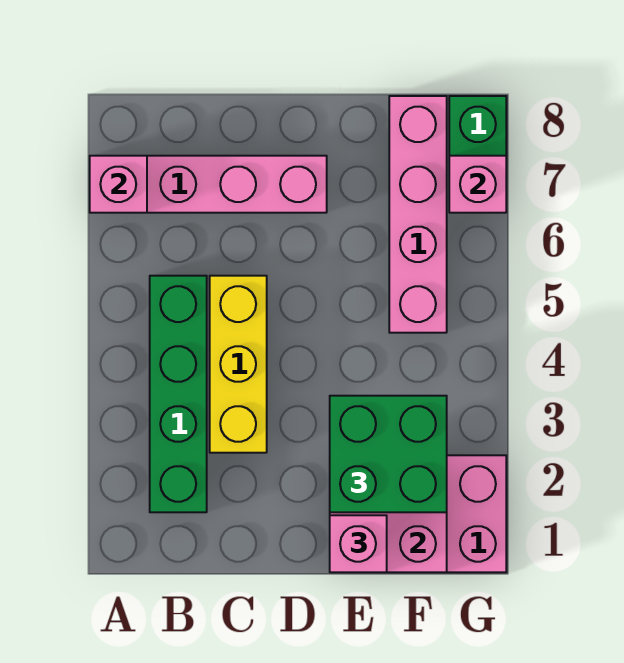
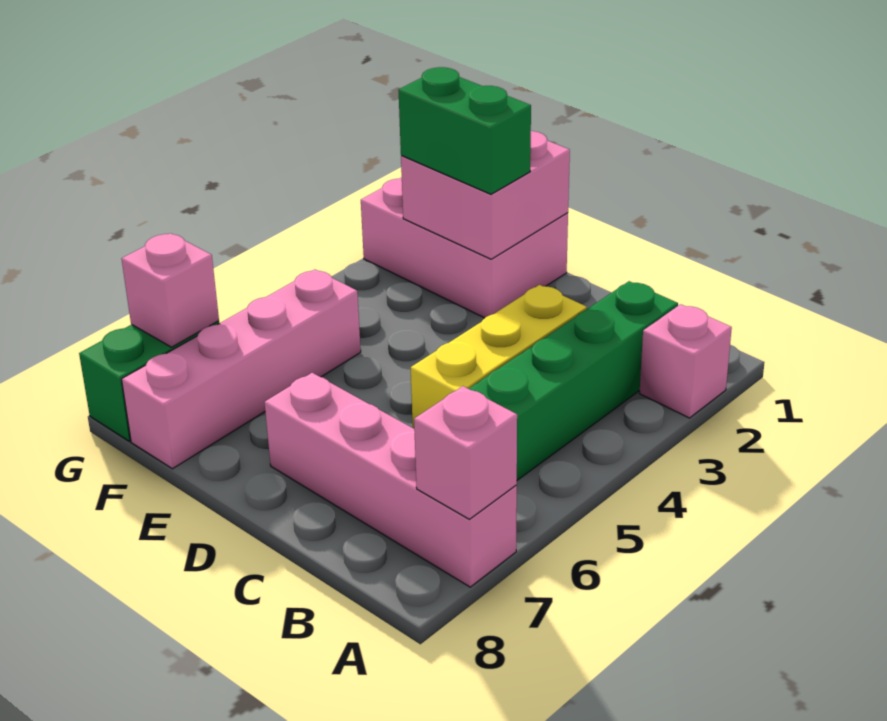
pink brick E1 level 3 -> pink brick A2 level 1
green brick E2:F3 level 3 -> green brick E2:F2 level 3

